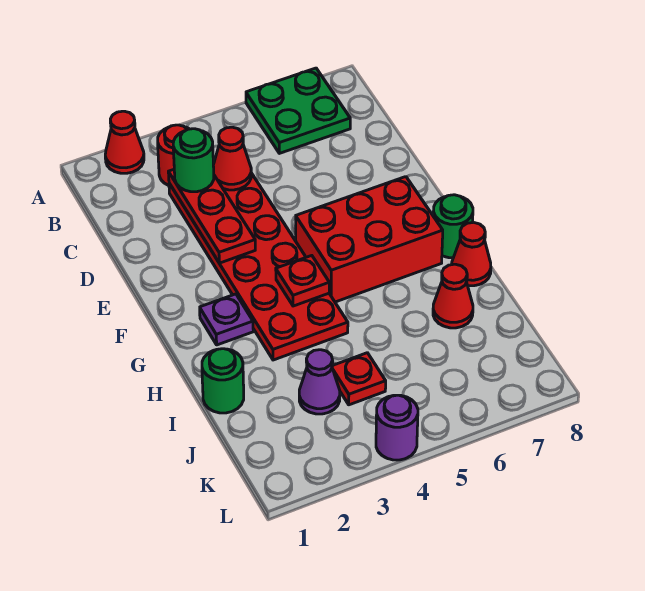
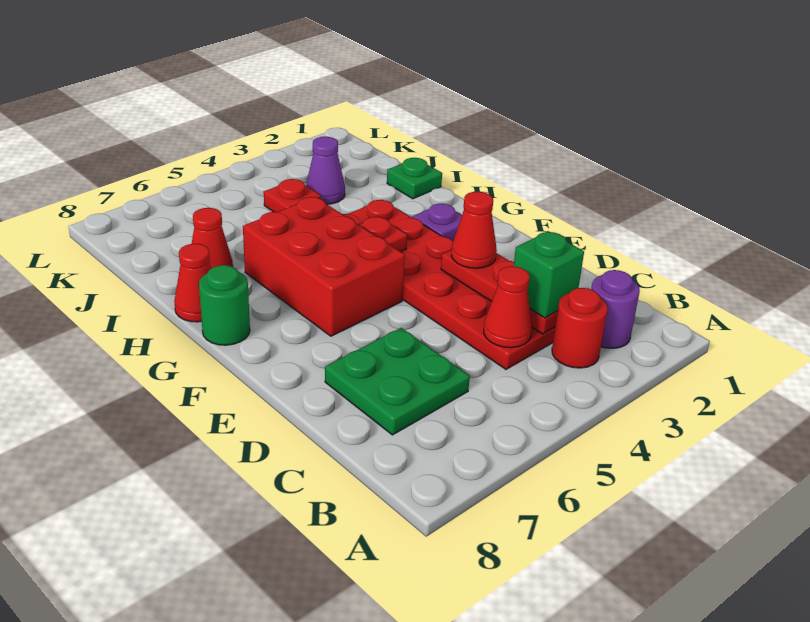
red cone A2 level 1 -> red cone E3 level 3
green plate A6:B7 level 1 -> green plate C6:D7 level 1
green round brick C3 level 3 -> green brick C3 level 3
red brick F5:G7 level 1 -> red brick F5:H6 level 1
green round brick I1 level 1 -> green plate I1 level 1
purple round brick L4 level 1 -> purple round brick B2 level 1

